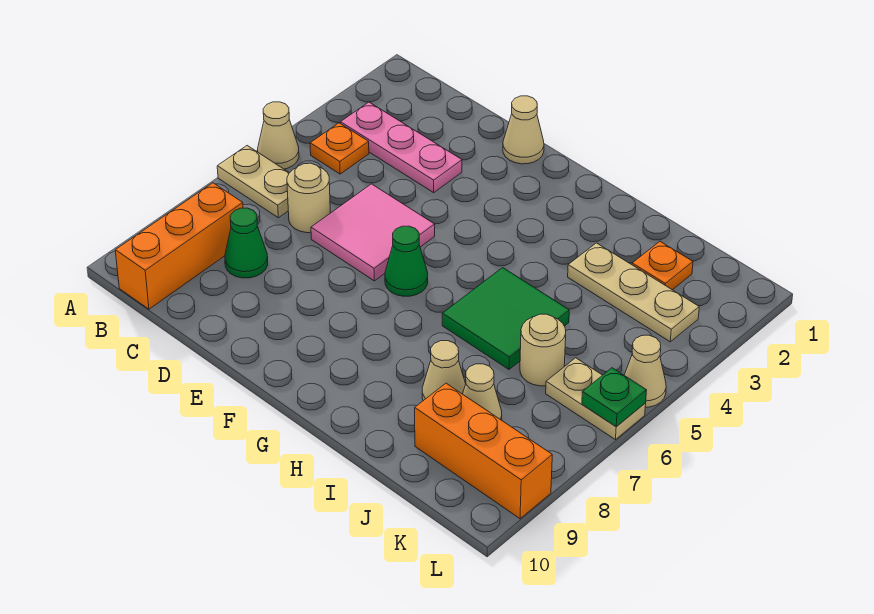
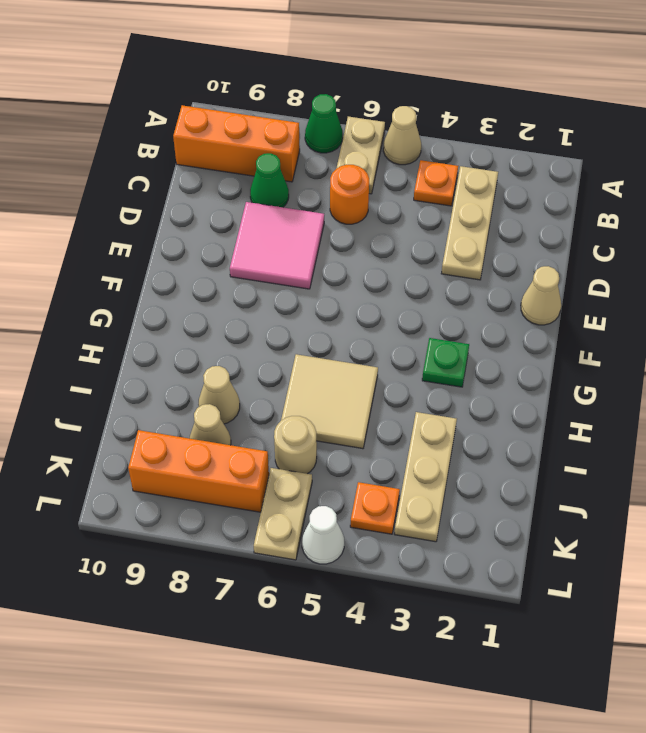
pink plate B3:D3 level 1 -> tan plate B3:D3 level 1
tan round brick C6 level 1 -> orange round brick C6 level 1
pink tile D5:E6 level 1 -> pink tile D7:E8 level 1
green cone F6 level 1 -> green cone A7 level 1
green tile H5:I6 level 1 -> tan tile H5:I6 level 1
orange plate J2 level 1 -> orange plate K4 level 1
orange brick J9:L9 level 1 -> orange brick K7:K9 level 1
tan cone L5 level 1 -> white cone L5 level 1
green plate L6 level 2 -> green plate G3 level 1

